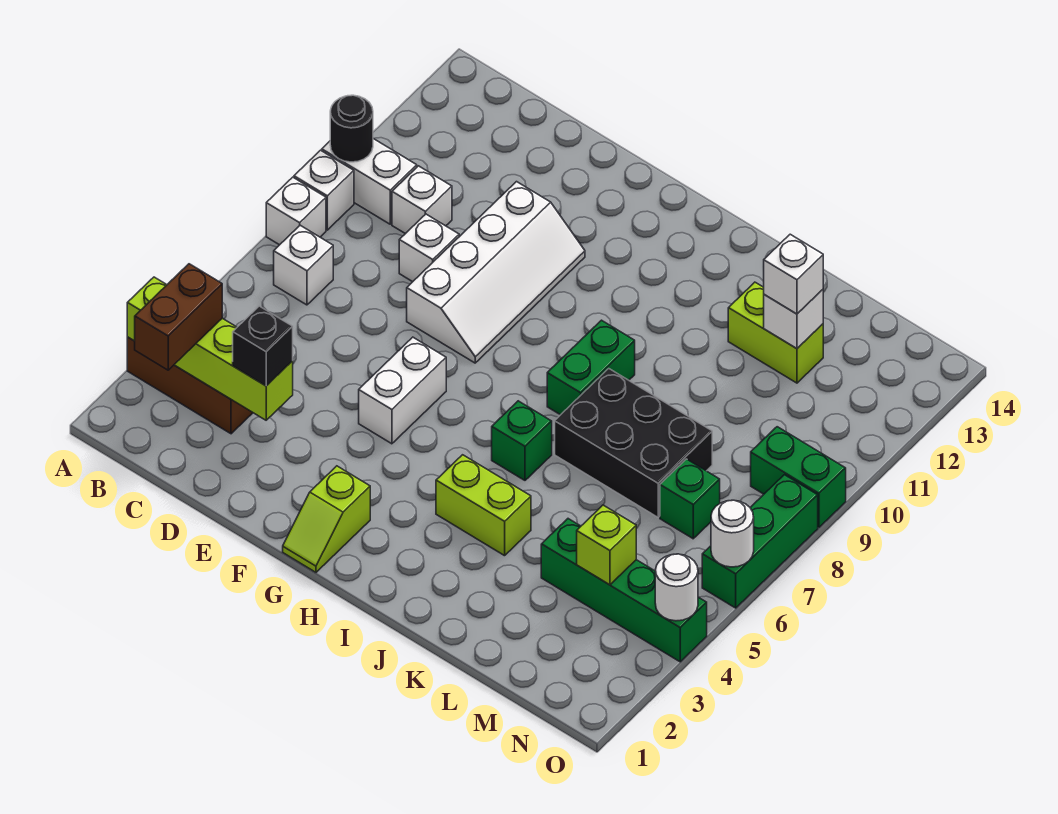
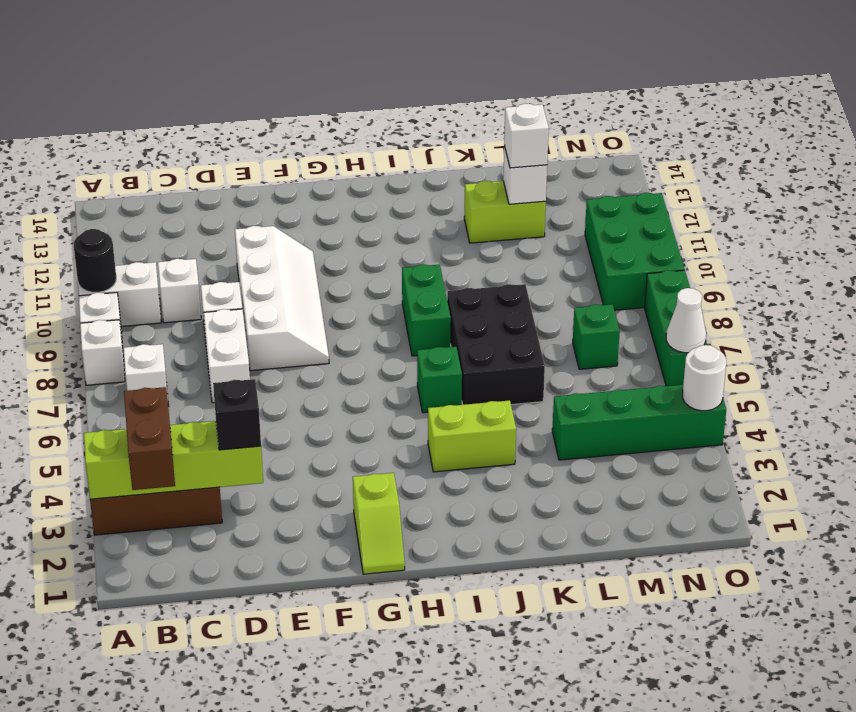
white brick F5:F6 level 1 -> white brick D7:D8 level 1
black brick J7:L8 level 1 -> black brick J6:K8 level 1
lime brick M4 level 2 -> none
green brick N9:O9 level 1 -> green brick N9:O11 level 1
white round brick O6 level 2 -> white cone O6 level 2

